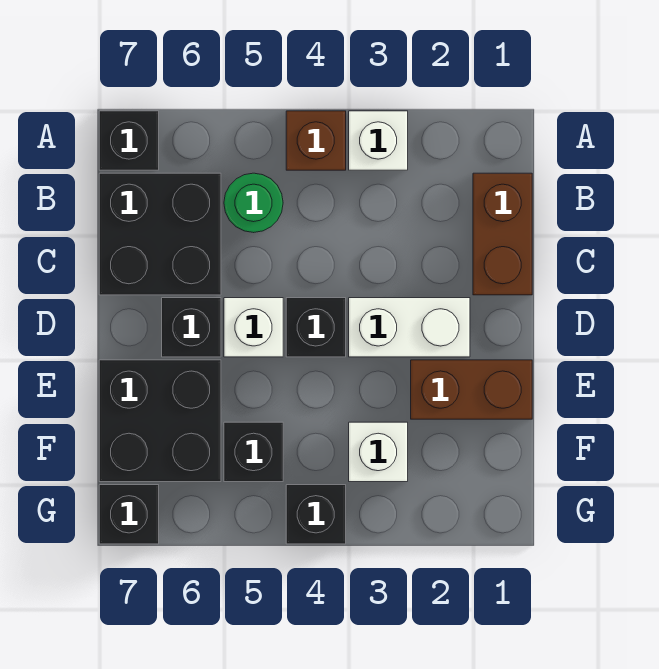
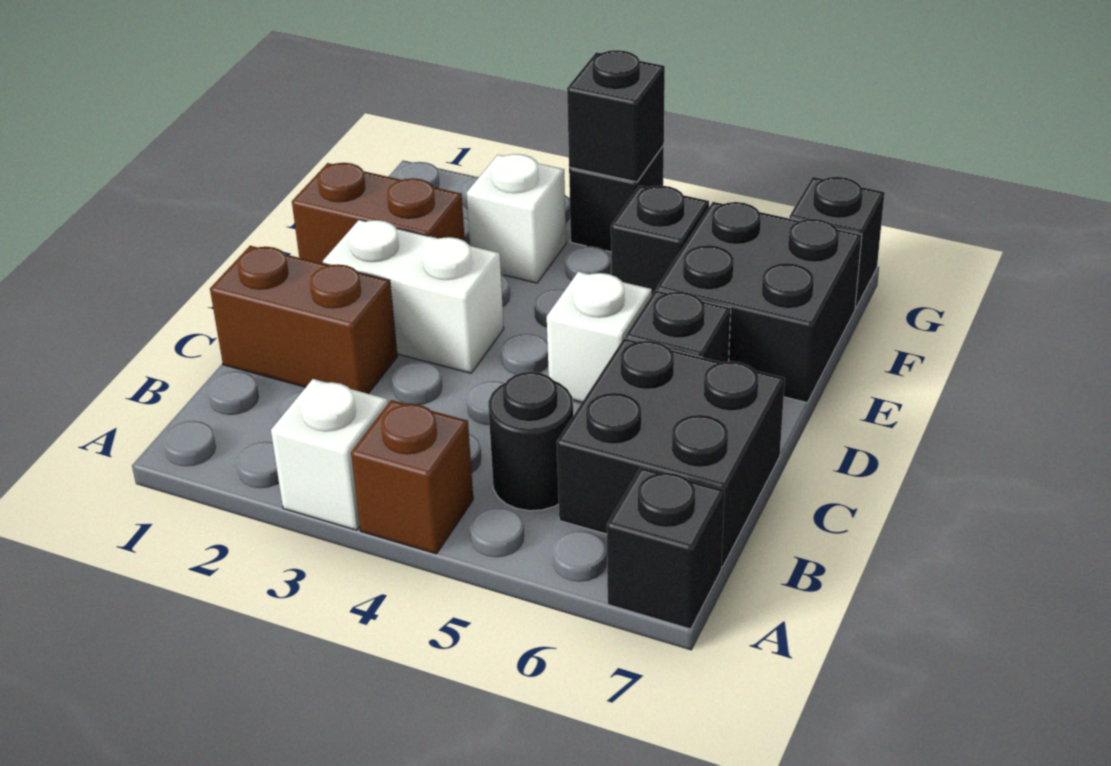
brown brick B1:C1 level 1 -> brown brick C1:C2 level 1
green round brick B5 level 1 -> black round brick B5 level 1
black brick D4 level 1 -> black brick G4 level 2

